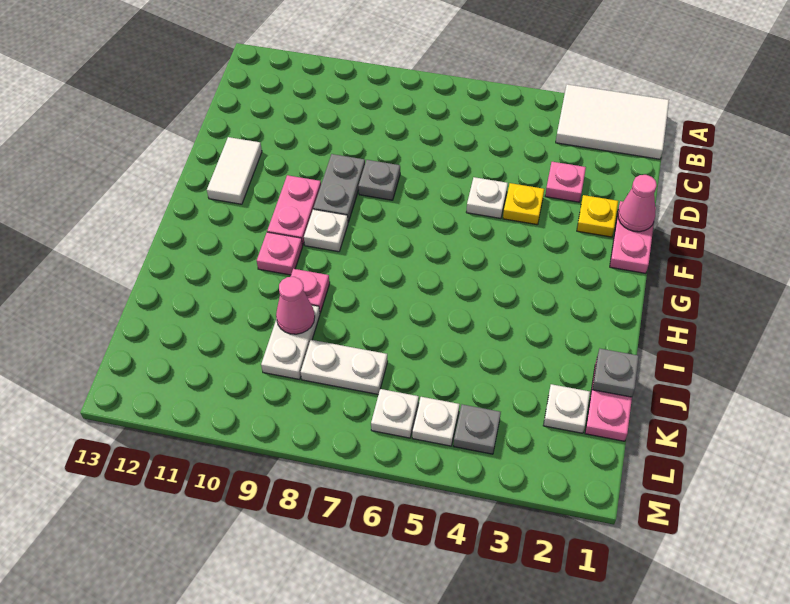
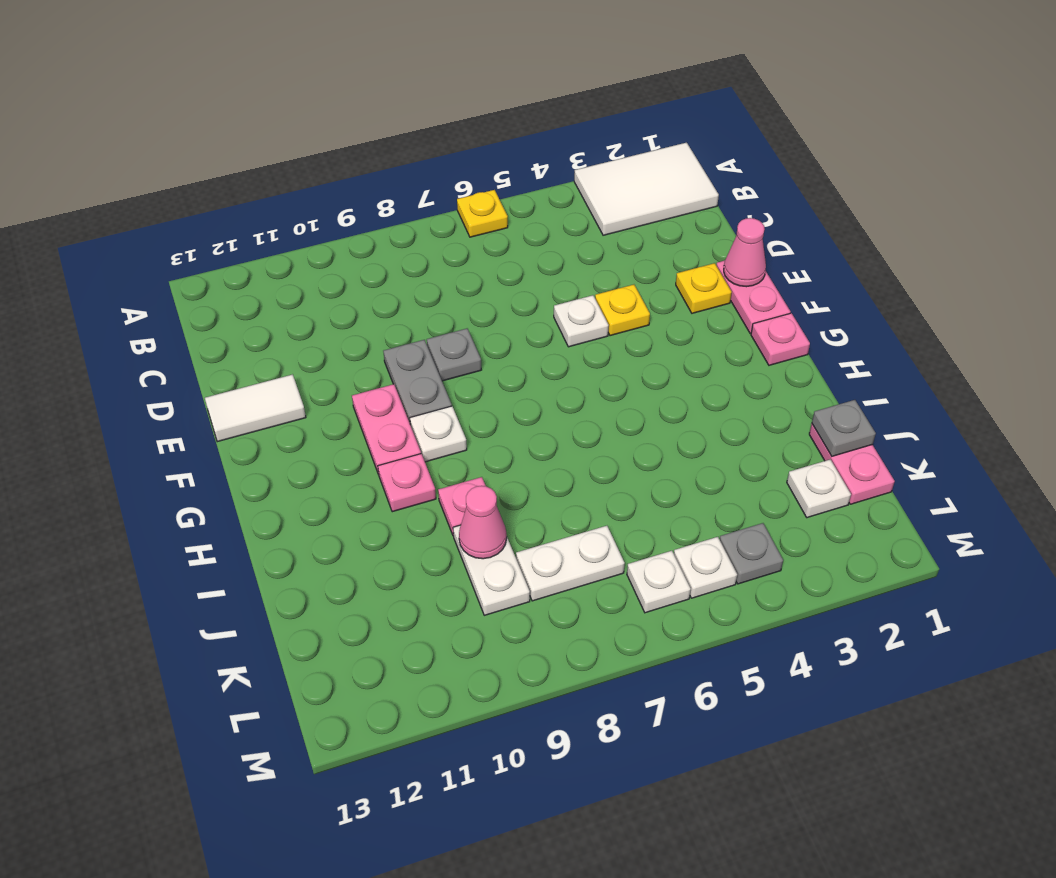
none -> yellow plate A6 level 1
pink plate D3 level 1 -> pink plate G1 level 1
white tile E12:F12 level 1 -> white tile E12:E13 level 1

